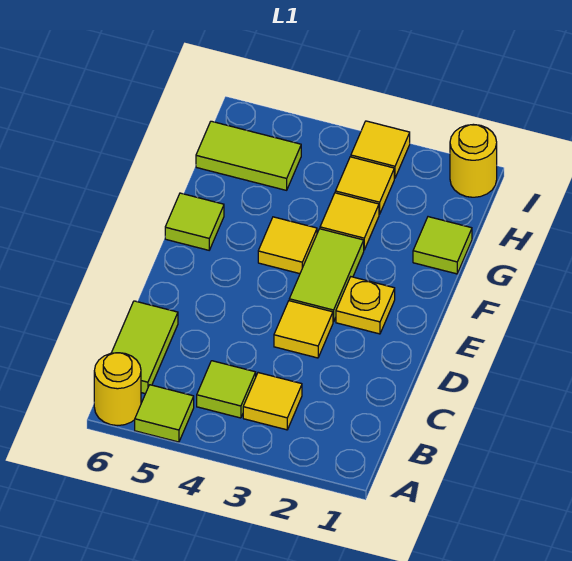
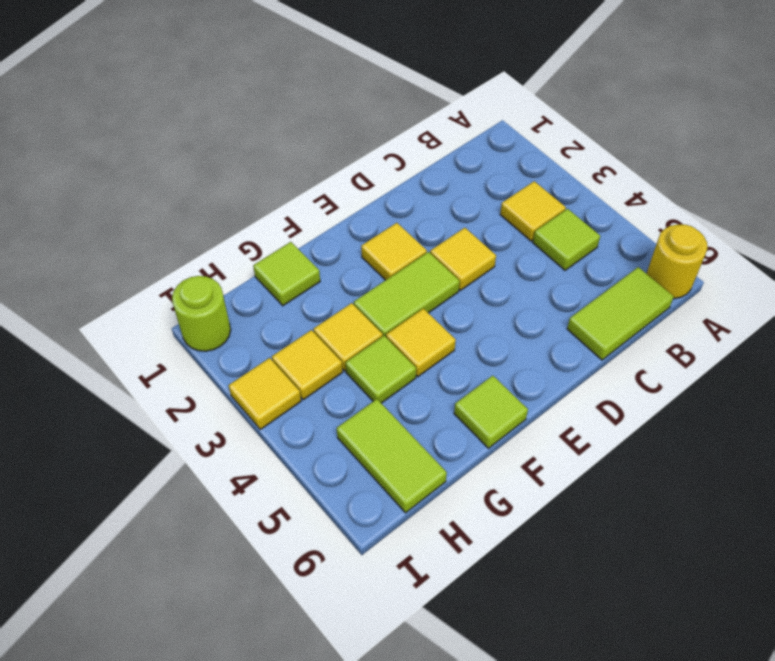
lime tile A5 level 1 -> lime tile G4 level 1
yellow plate E2 level 1 -> yellow tile E2 level 1
yellow round brick I1 level 1 -> lime round brick I1 level 1

